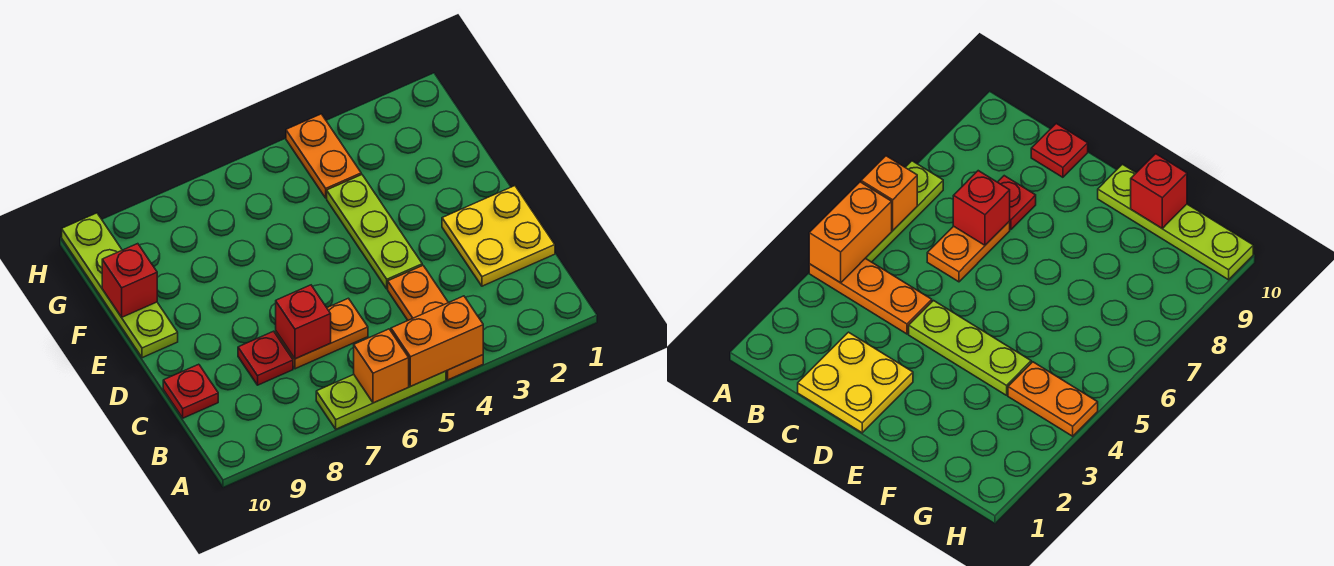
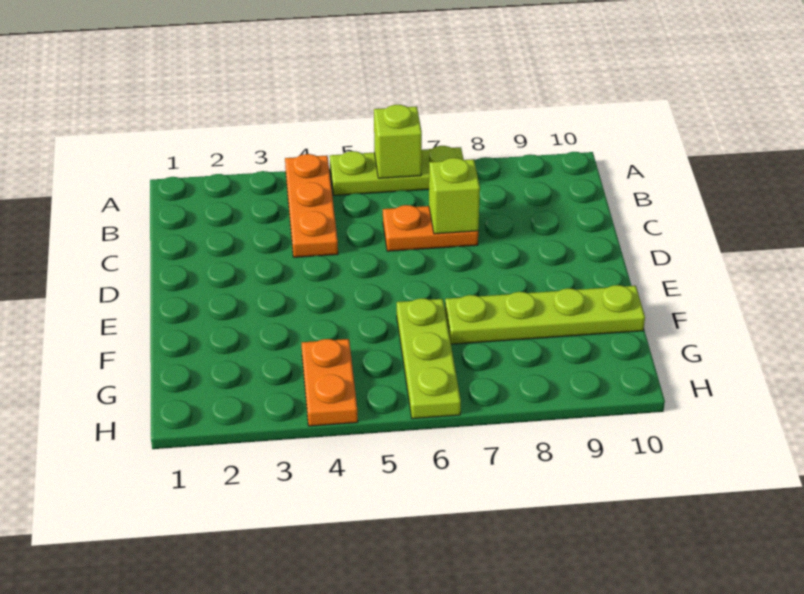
orange brick A4:A5 level 2 -> none
orange brick A6 level 2 -> lime brick A6 level 2
yellow plate C1:D2 level 1 -> none
red brick C7 level 2 -> lime brick C7 level 2
red plate C8 level 1 -> none
red plate C10 level 1 -> none
lime plate D4:F4 level 1 -> lime plate F6:H6 level 1
lime plate E10:H10 level 1 -> lime plate F7:F10 level 1
red brick F10 level 2 -> none

